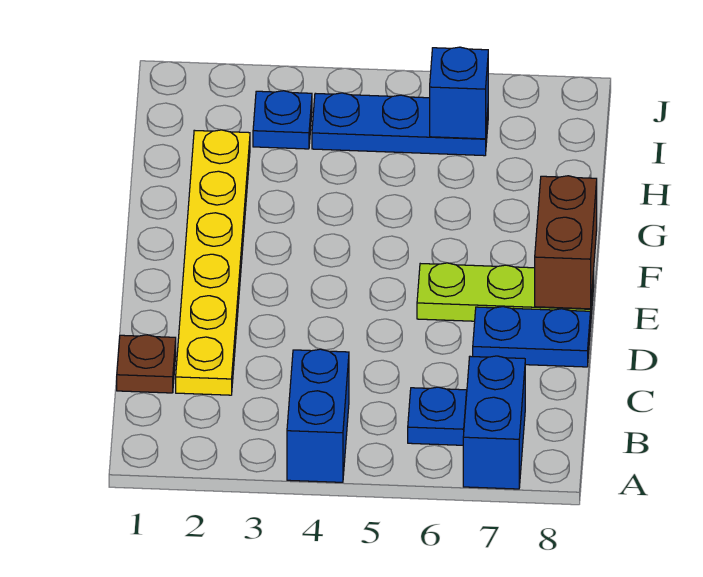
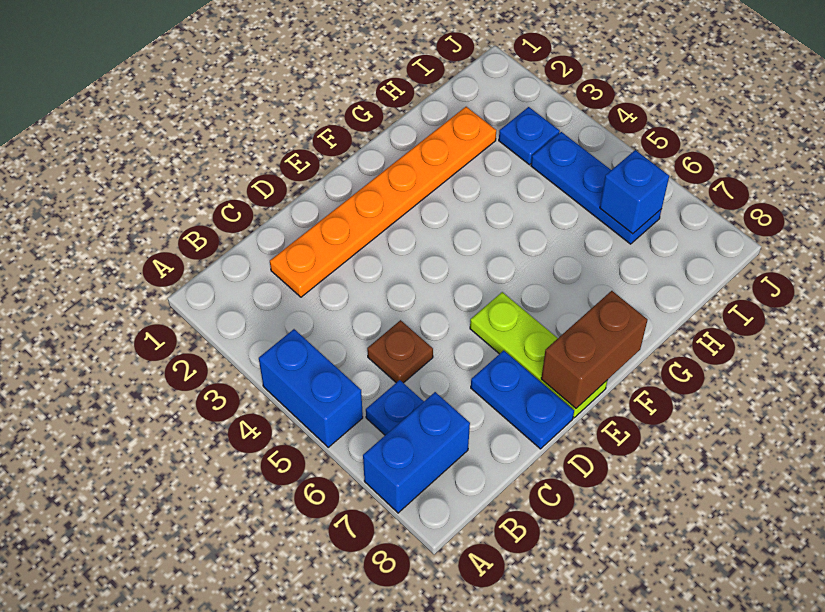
blue brick A4:B4 level 1 -> blue brick A4:A5 level 1
brown plate C1 level 1 -> brown plate C5 level 1
yellow plate C2:H2 level 1 -> orange plate C2:H2 level 1

